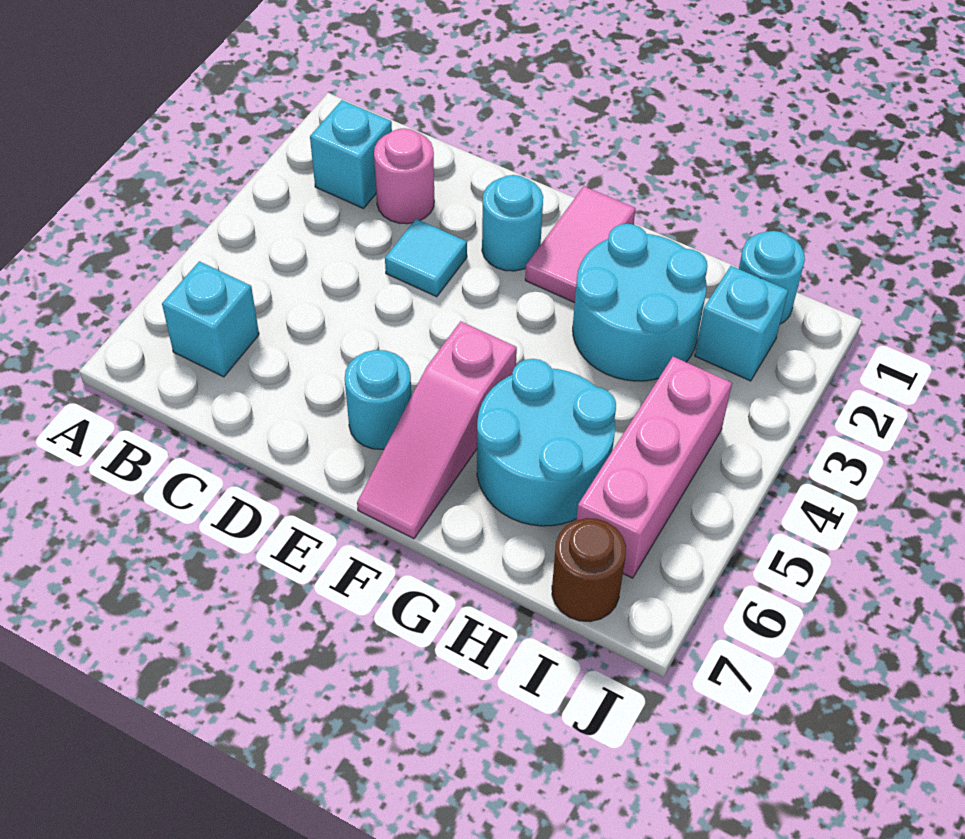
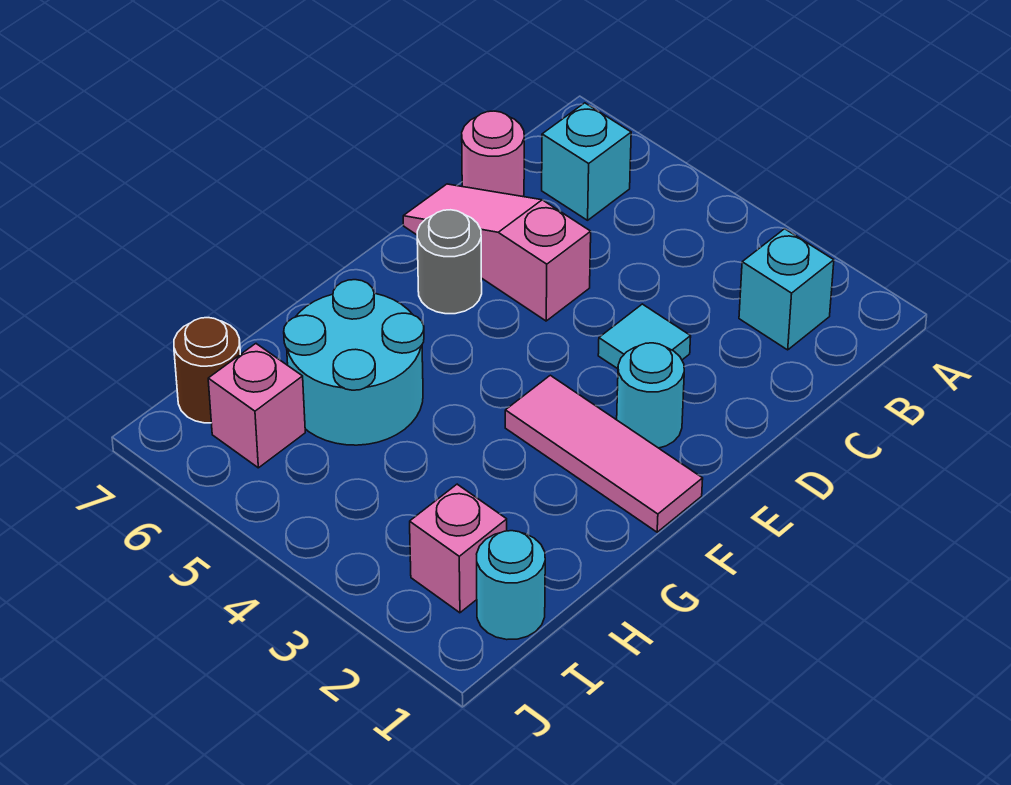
pink round brick C2 level 1 -> pink round brick C7 level 1
cyan round brick E6 level 1 -> grey round brick E6 level 1
pink tile F1:F2 level 1 -> pink tile F1:F3 level 1
pink slope F5:F7 level 1 top 5 -> pink slope D5:D7 level 1 top 5
cyan round brick G2:H3 level 1 -> none
cyan brick I2 level 1 -> pink brick I2 level 1
pink brick I4:I6 level 1 -> pink brick I6 level 1

